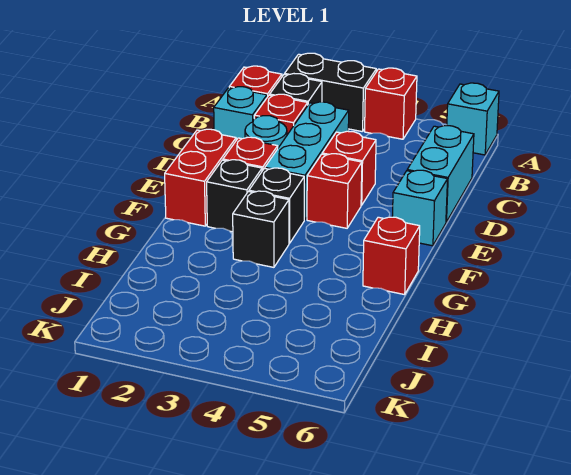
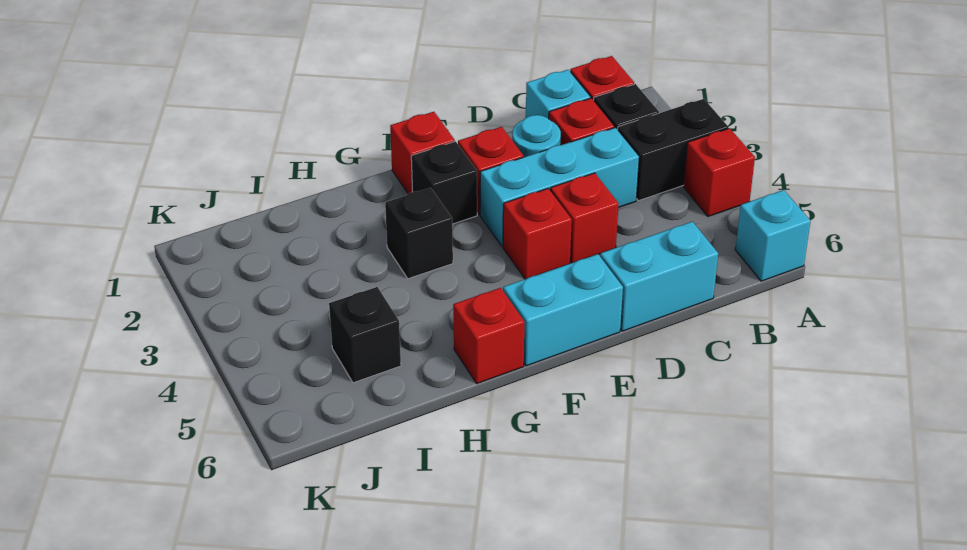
black brick A2:A3 level 1 -> black brick A3:B3 level 1
red brick E1:F1 level 1 -> red brick F1 level 1
cyan brick E6 level 1 -> cyan brick E6:F6 level 1
black brick F3 level 1 -> black brick I5 level 1

